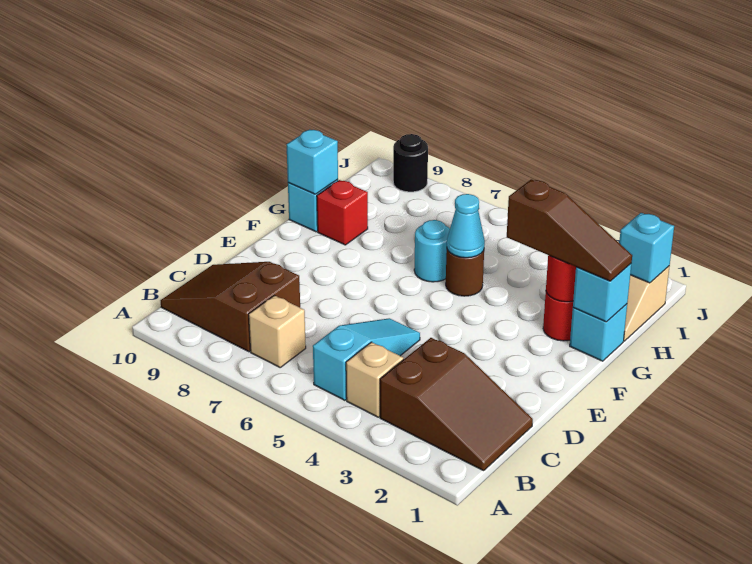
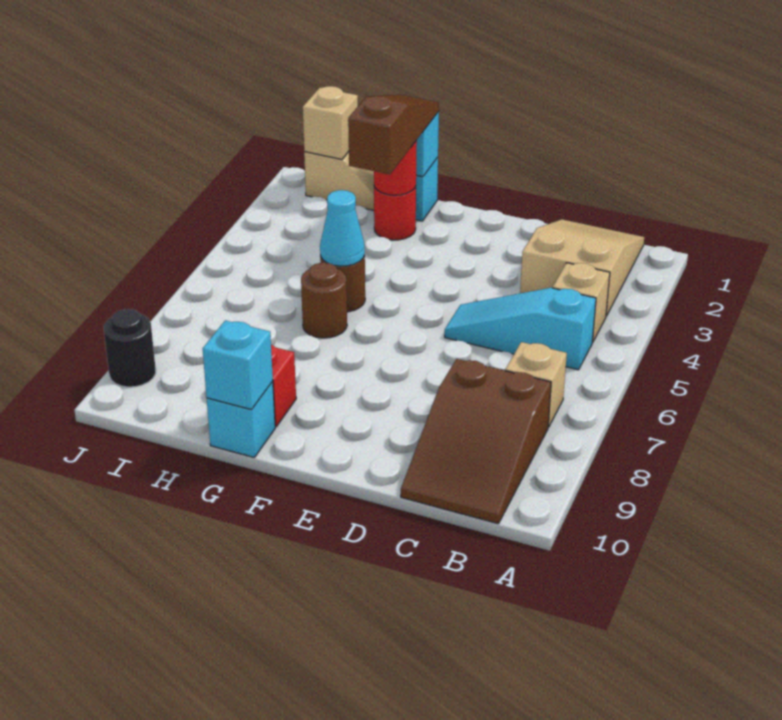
brown slope B1:C3 level 1 top 3 -> tan slope B1:C3 level 1 top 3
cyan round brick G6 level 1 -> brown round brick G6 level 1
cyan brick I1 level 2 -> tan brick I1 level 2

